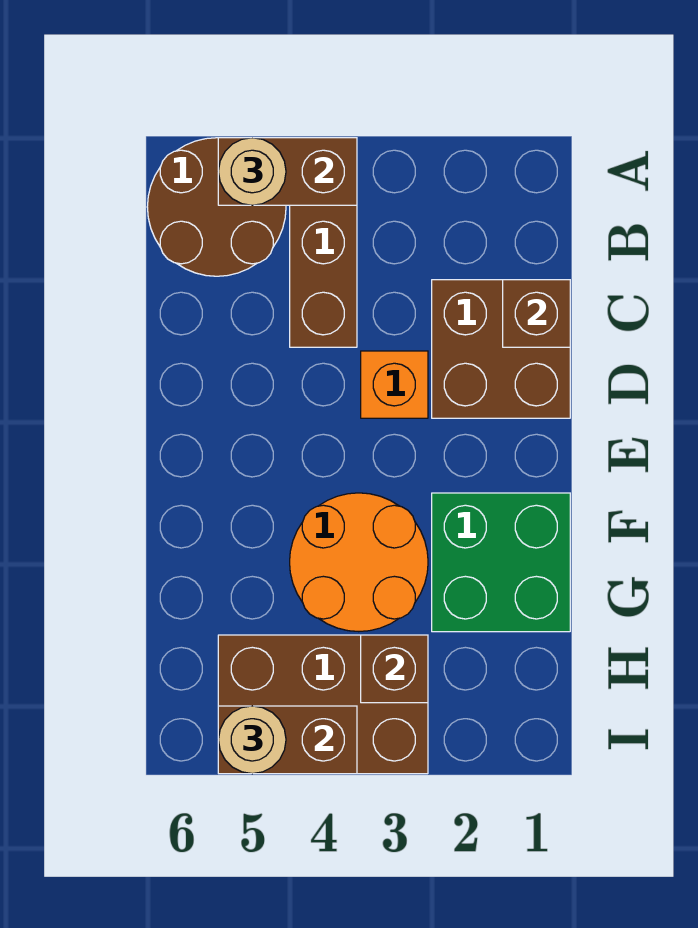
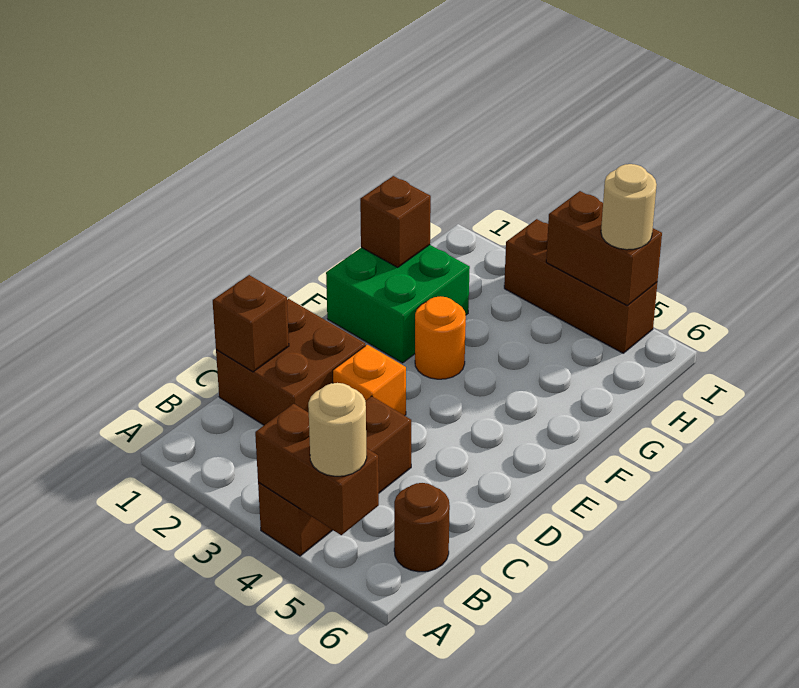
brown round brick A5:B6 level 1 -> brown round brick B6 level 1
orange round brick F3:G4 level 1 -> orange round brick F3 level 1
brown brick H3:I5 level 1 -> brown brick I3:I5 level 1
brown brick H3 level 2 -> brown brick G1 level 2

